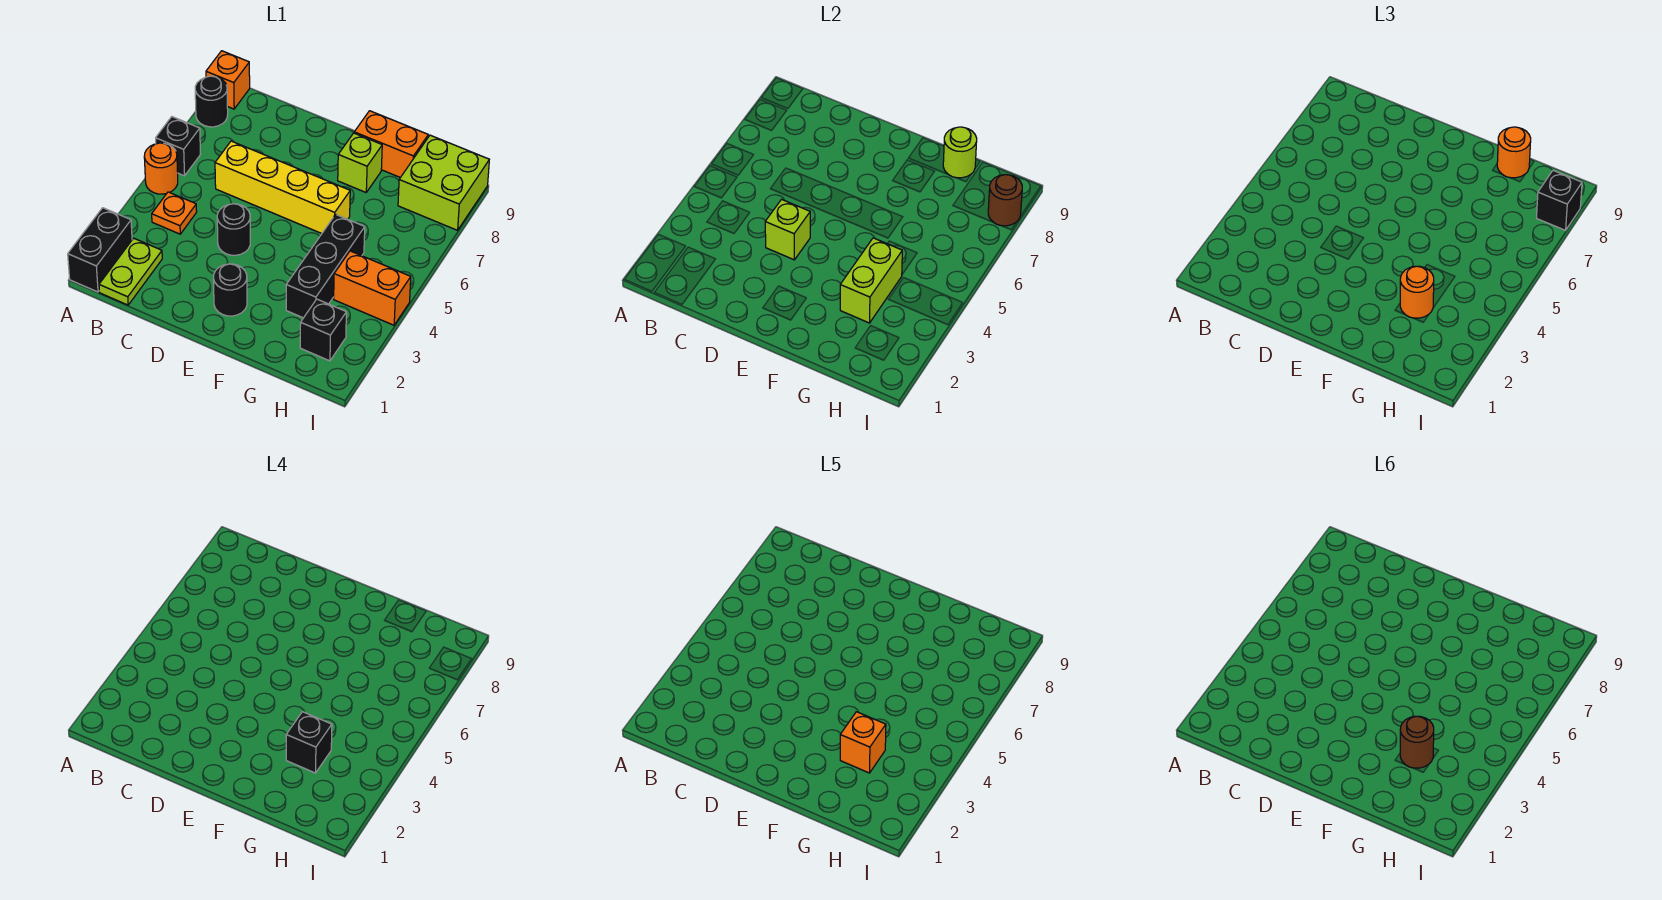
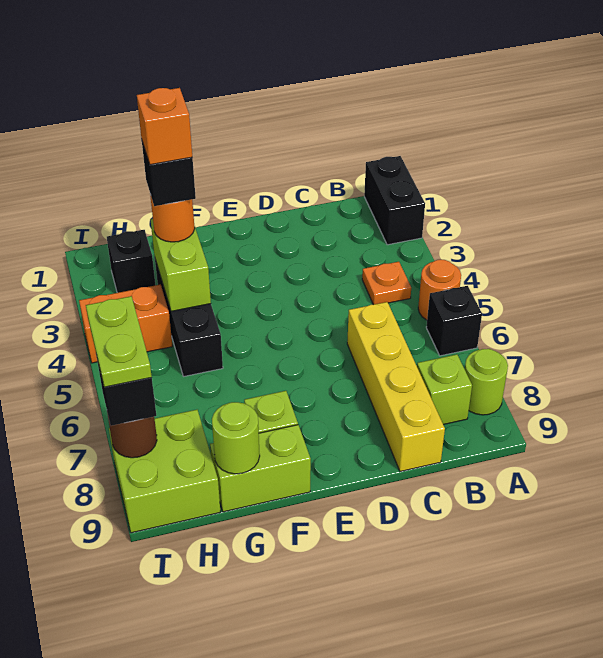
black round brick A8 level 1 -> lime round brick A8 level 1
orange brick A9 level 1 -> none
lime plate B1:B2 level 1 -> lime plate I7:I8 level 4
yellow brick C6:F6 level 1 -> yellow brick C6:C9 level 1
black round brick D4 level 1 -> none
lime brick D4 level 2 -> lime brick B8 level 1
black round brick E2 level 1 -> none
orange brick F9:G9 level 1 -> lime brick F9:G9 level 1
brown round brick G3 level 6 -> none
orange round brick G9 level 3 -> none

